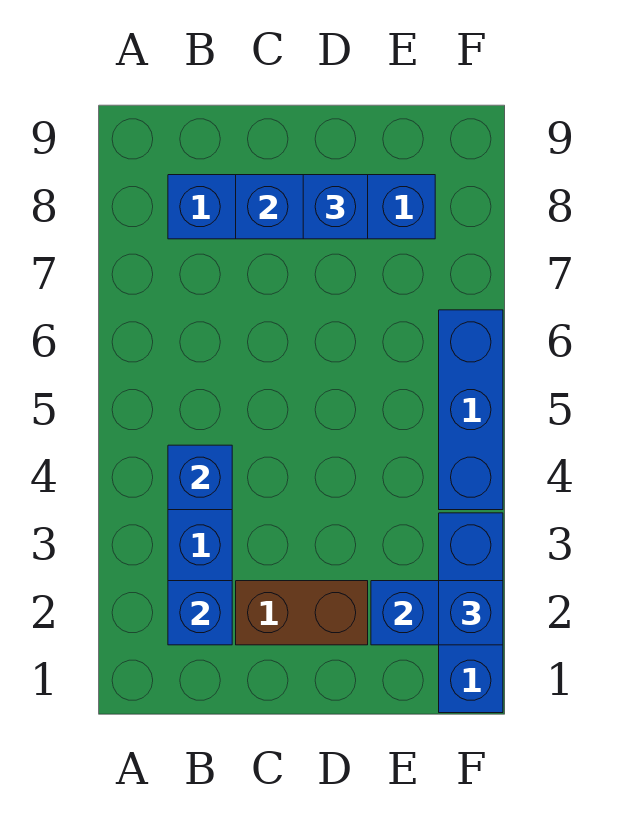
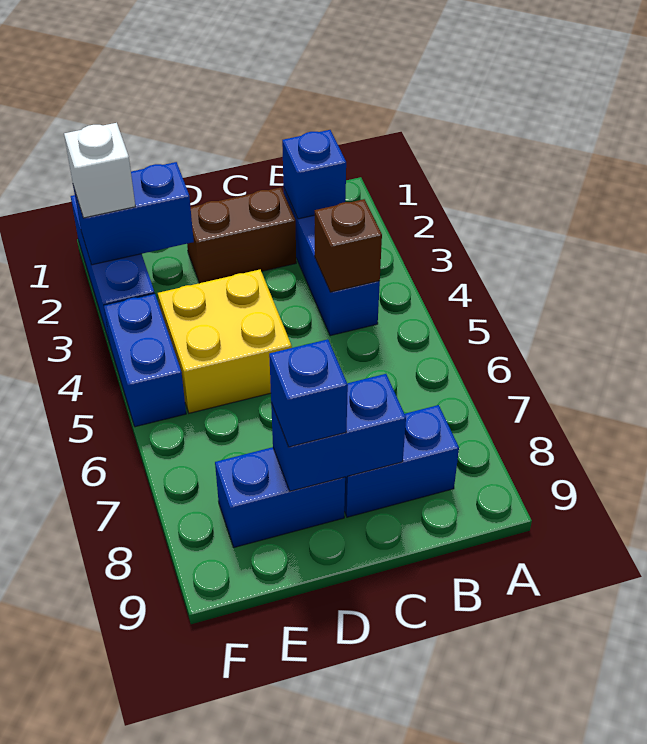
blue brick B4 level 2 -> brown brick B4 level 2
none -> yellow brick D4:E5 level 1
blue brick F2 level 3 -> white brick F2 level 3
blue brick F4:F6 level 1 -> blue brick F4:F5 level 1

